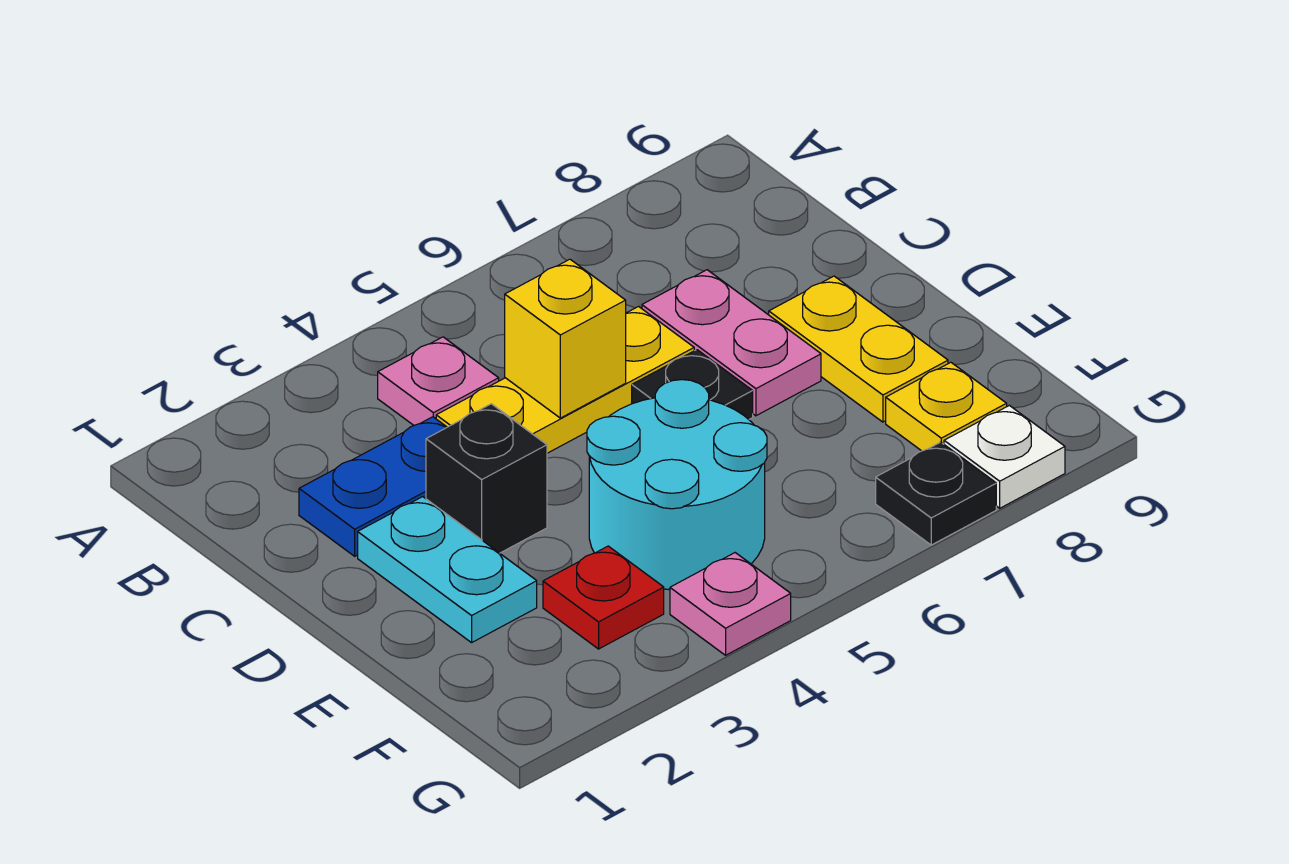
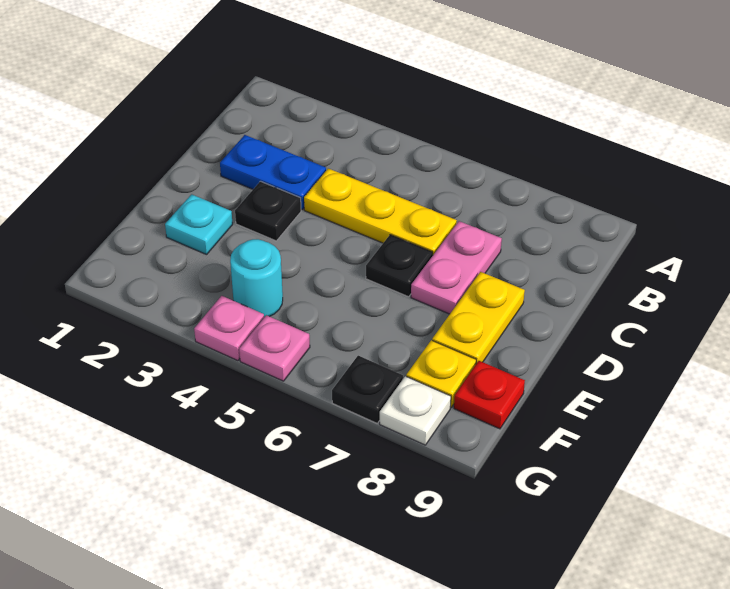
pink plate B4 level 1 -> pink plate G5 level 1
yellow brick C5 level 2 -> none
cyan plate D2:E2 level 1 -> cyan plate E2 level 1
black brick D3 level 1 -> black plate D3 level 1
cyan round brick E4:F5 level 1 -> cyan round brick F4 level 1
red plate F3 level 1 -> red plate F9 level 1

